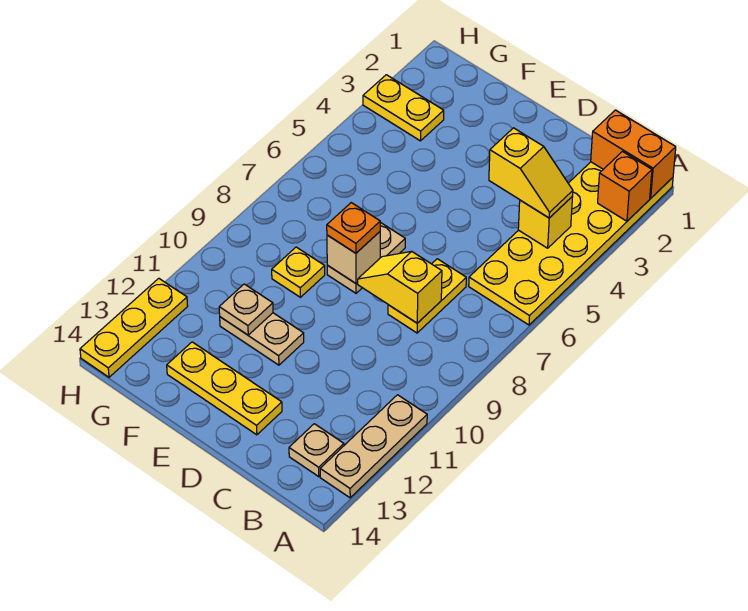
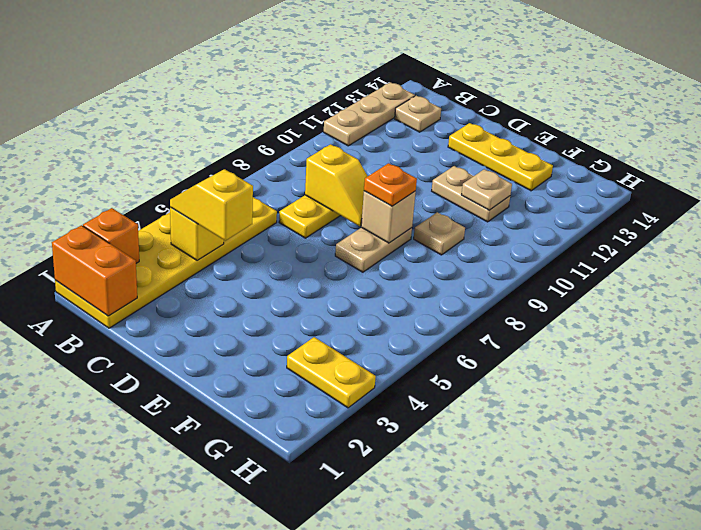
yellow plate F9 level 1 -> tan plate F9 level 1
yellow plate H12:H14 level 1 -> none

